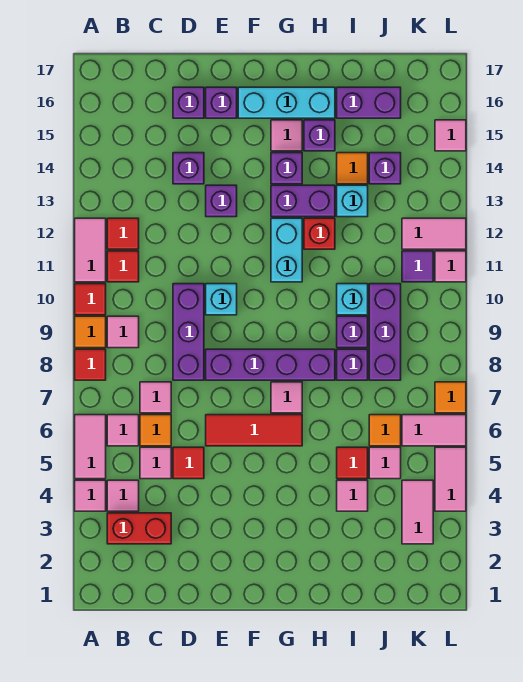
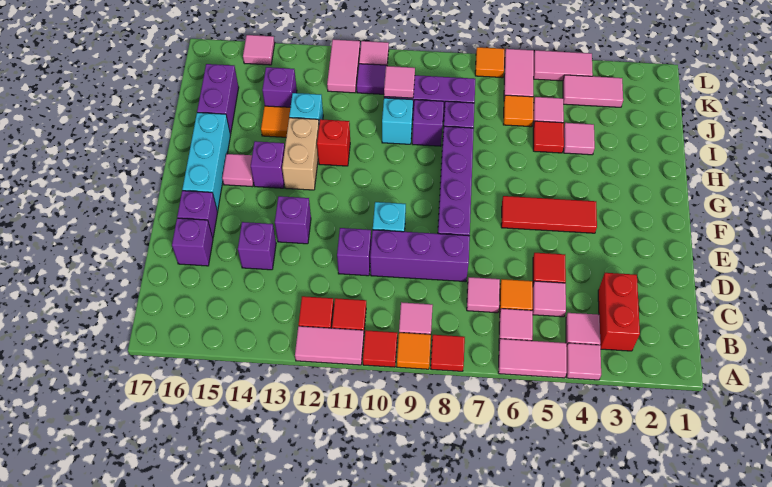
red tile E6:G6 level 1 -> red tile F4:F6 level 1
pink tile G7 level 1 -> pink tile J10 level 2
cyan brick G11:G12 level 1 -> none
purple brick G13:H13 level 1 -> tan brick G13:H13 level 1
purple brick H15 level 1 -> purple brick D11 level 1

